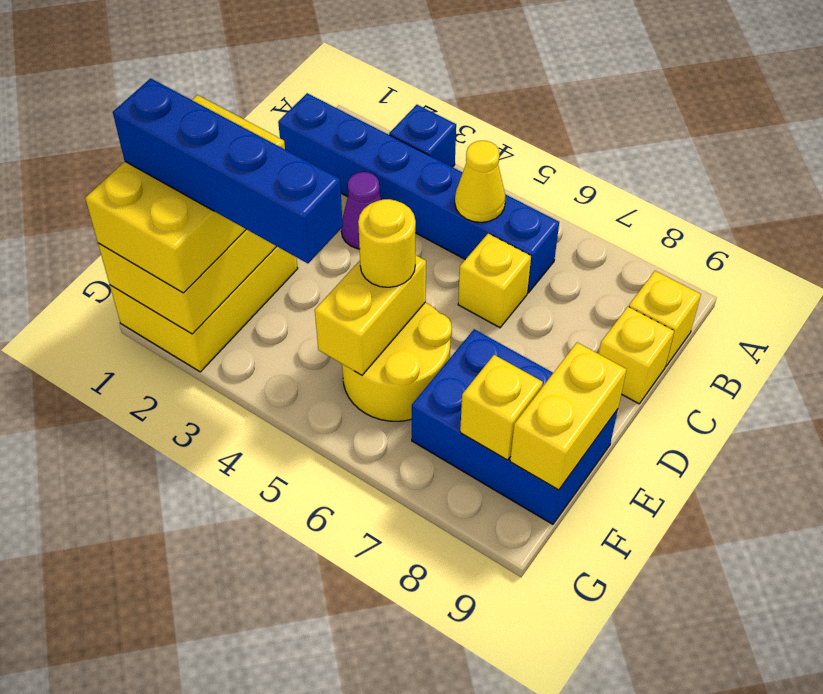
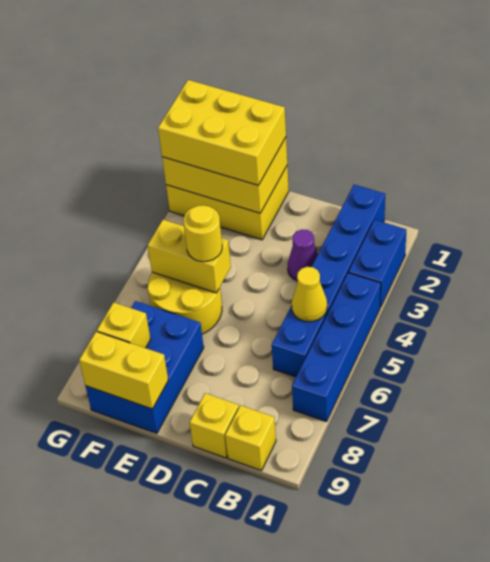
blue brick A3 level 1 -> blue brick A2:A3 level 1
yellow brick C6 level 1 -> none
blue brick F1:F4 level 4 -> blue brick A4:A7 level 1

